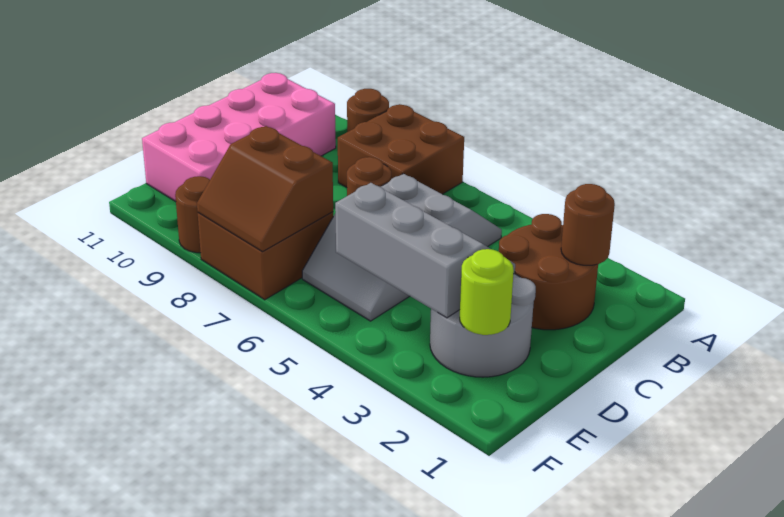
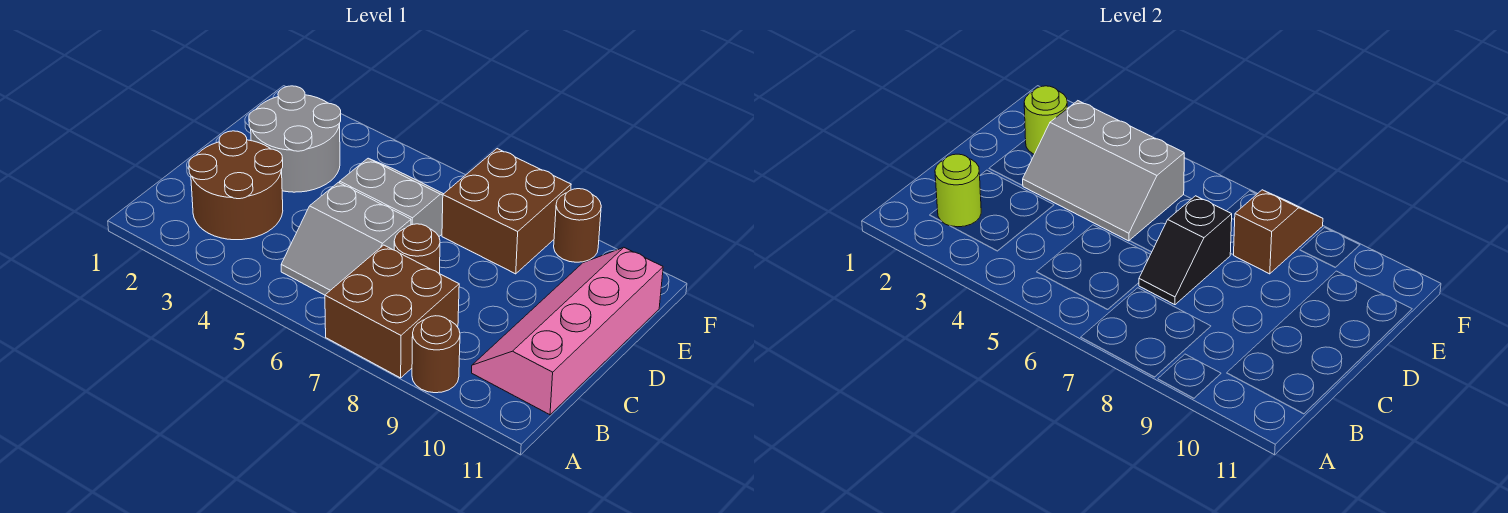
brown round brick B2 level 2 -> lime round brick B2 level 2
pink brick B10:E11 level 1 -> pink slope B10:E11 level 1 top 11
none -> black slope C7:D7 level 2 top D
brown slope E7:F8 level 2 top E -> brown slope E8:F8 level 2 top E

